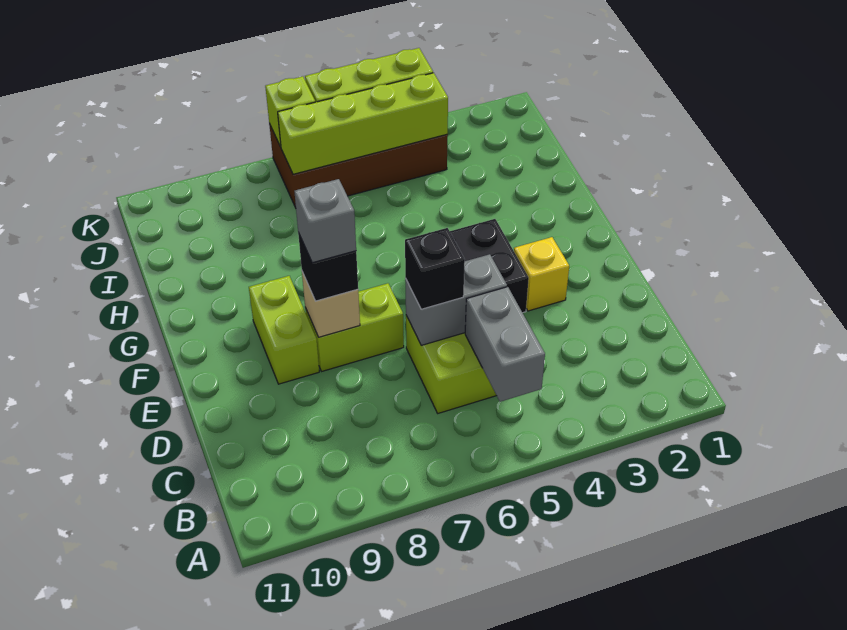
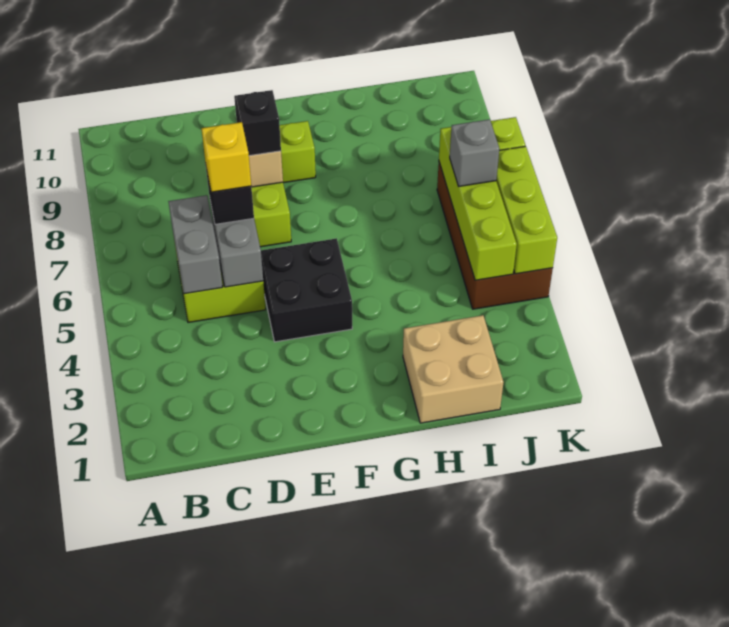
grey brick B5:C5 level 2 -> grey brick C5:C6 level 2
yellow brick E3 level 1 -> yellow brick D6 level 4
grey brick E8 level 4 -> grey brick J6 level 3
none -> tan brick H1:I2 level 1

